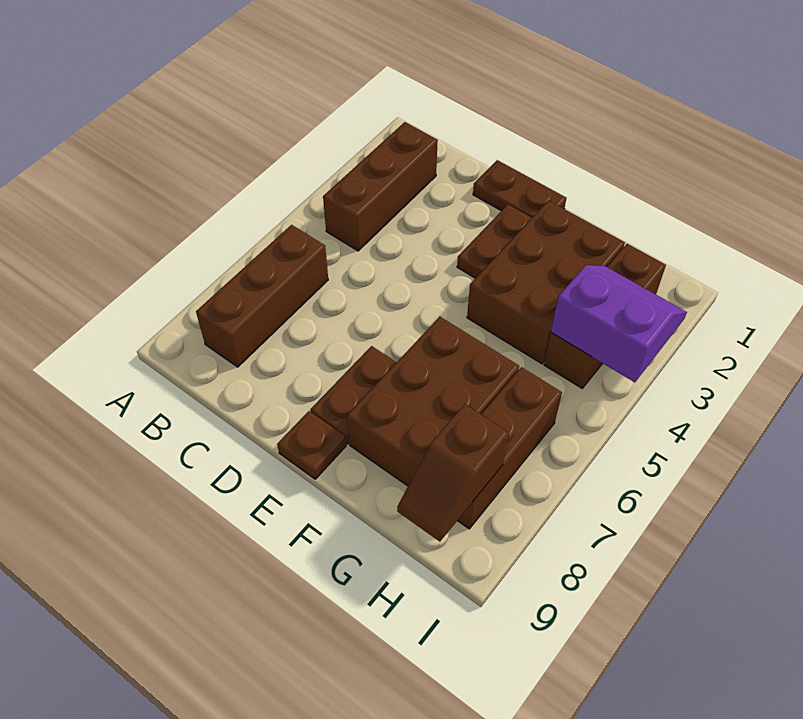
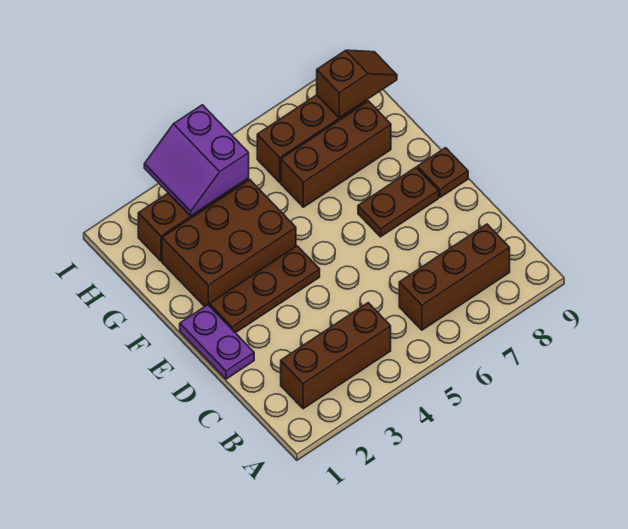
brown plate D1:E1 level 1 -> purple plate D1:E1 level 1
brown plate E2:E3 level 1 -> brown plate E2:E4 level 1
brown brick F6:G8 level 1 -> brown brick G6:G8 level 1

